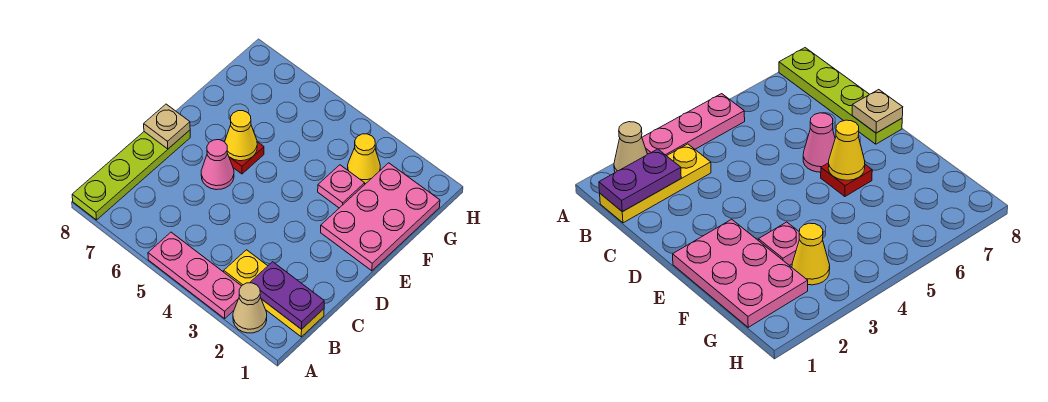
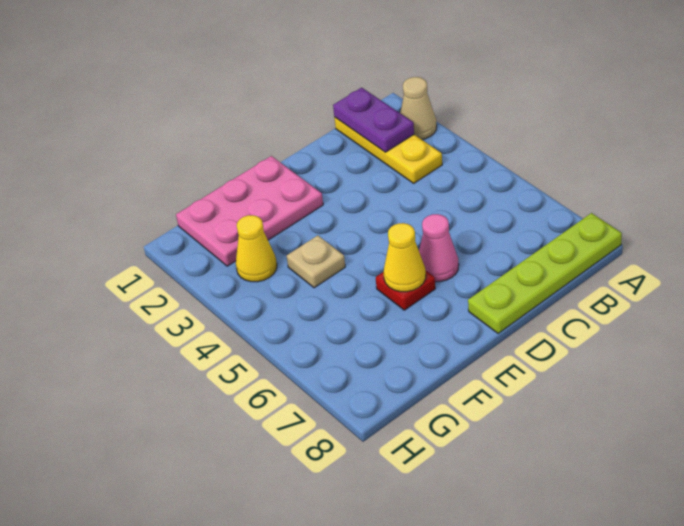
pink plate A3:A5 level 1 -> none
tan plate D8 level 2 -> tan plate F4 level 1
pink plate F3 level 1 -> none

